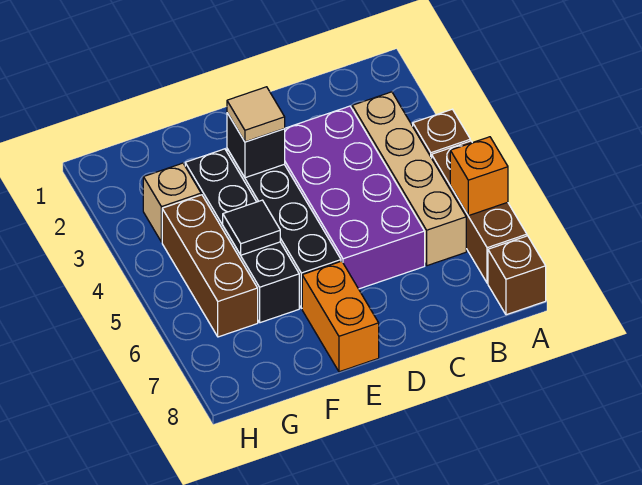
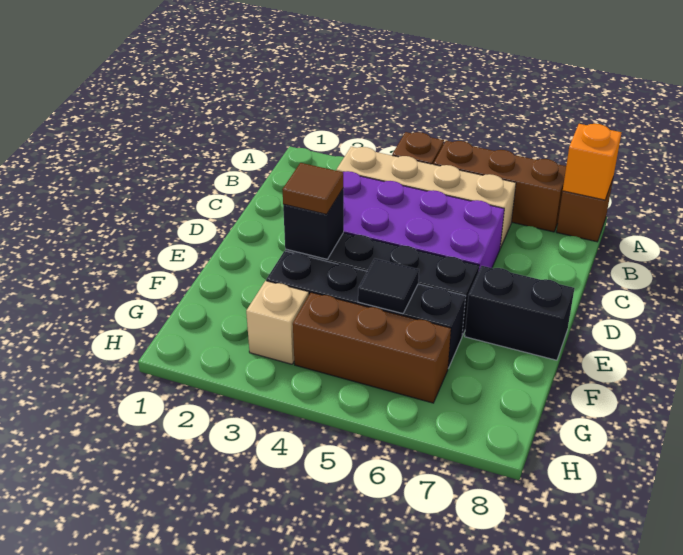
orange brick A6 level 2 -> orange brick A8 level 2
tan tile E3 level 3 -> brown tile E3 level 3
orange brick E7:E8 level 1 -> black brick E7:E8 level 1

